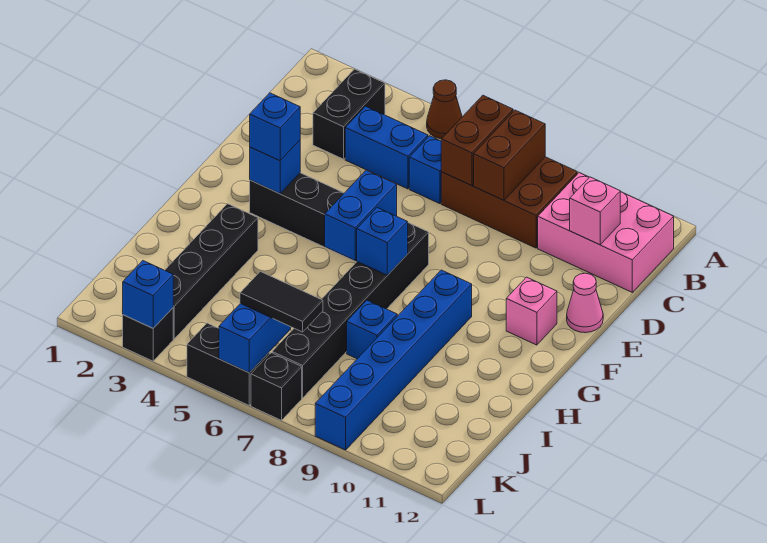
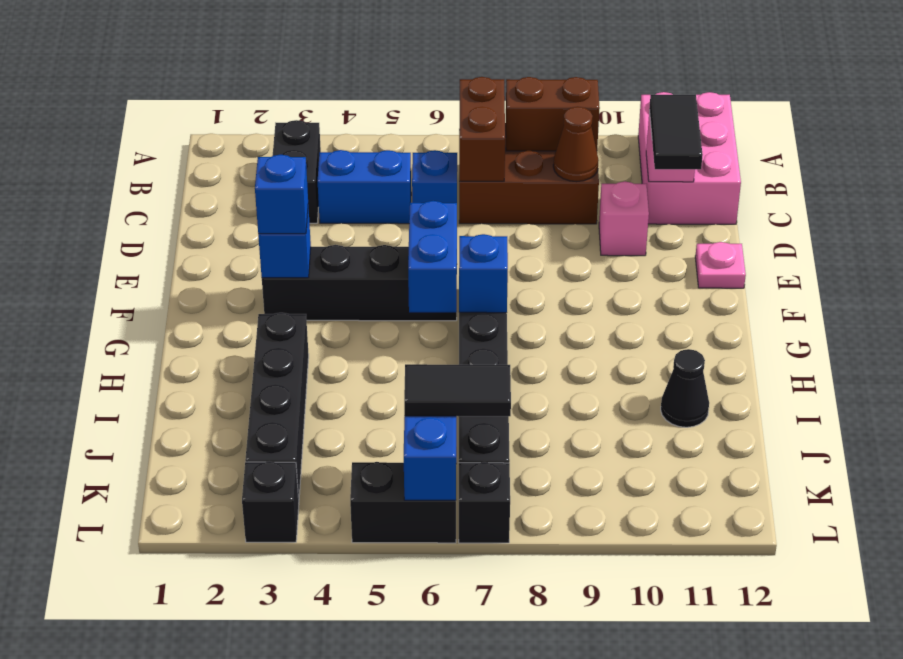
brown cone A5 level 1 -> brown cone C9 level 2
brown brick B8:C8 level 2 -> brown brick B8:B9 level 2
pink brick B10:C12 level 1 -> pink brick A11:C12 level 1
none -> black tile C11:D11 level 3
pink cone E12 level 1 -> pink plate E12 level 1
pink brick F11 level 1 -> pink brick D10 level 1
blue brick G9:L9 level 1 -> none
blue brick I8 level 1 -> none
none -> black cone I11 level 1
blue brick L3 level 2 -> none

